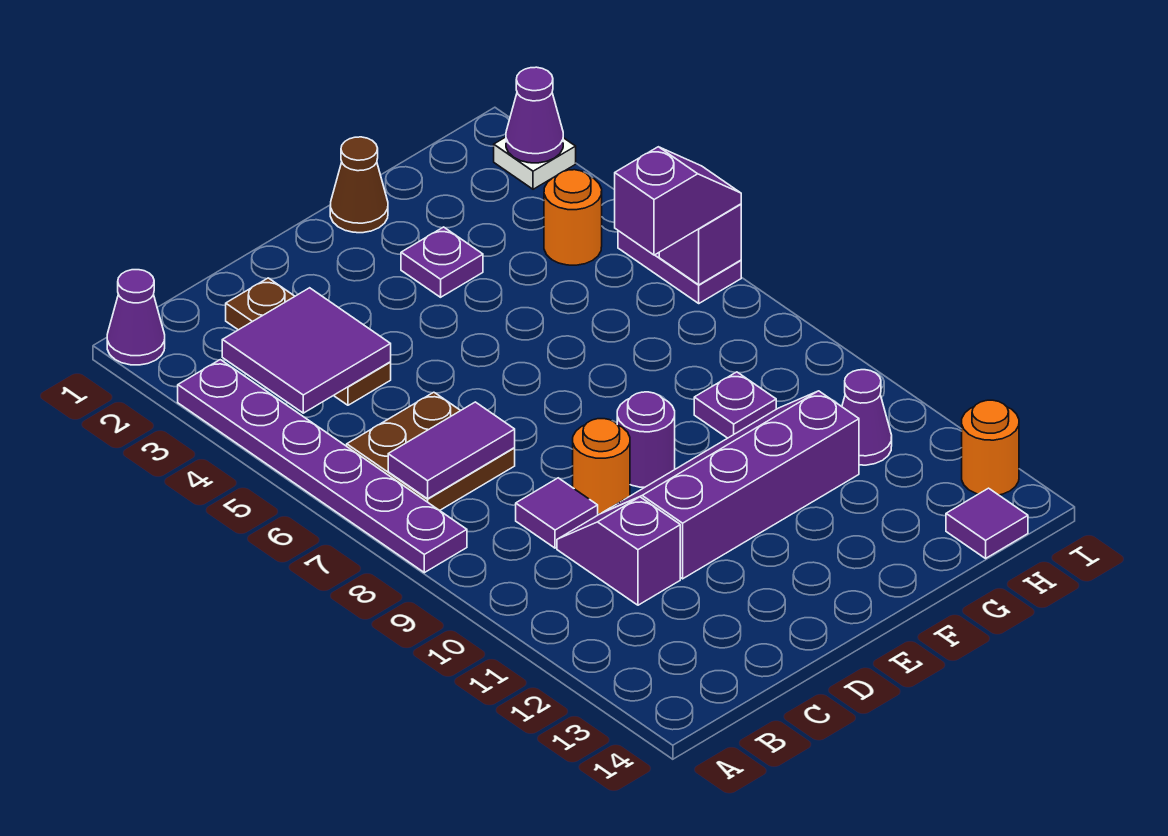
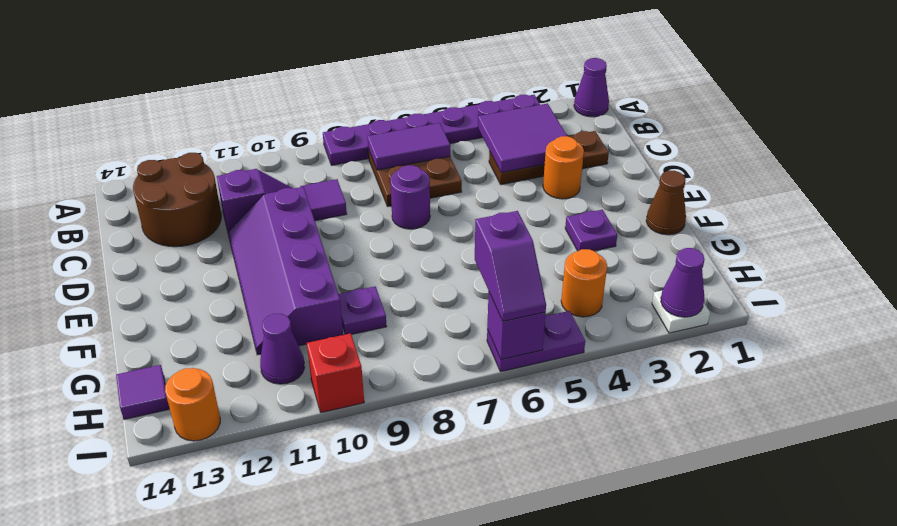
purple tile B7:C7 level 2 -> purple tile B6:B7 level 2
none -> brown round brick B12:C13 level 1
orange round brick D9 level 1 -> orange round brick D3 level 1
purple slope D10:G11 level 1 top 11 -> purple slope D10:G11 level 1 top 10
purple round brick E9 level 1 -> purple round brick D7 level 1
none -> red brick I10 level 1

